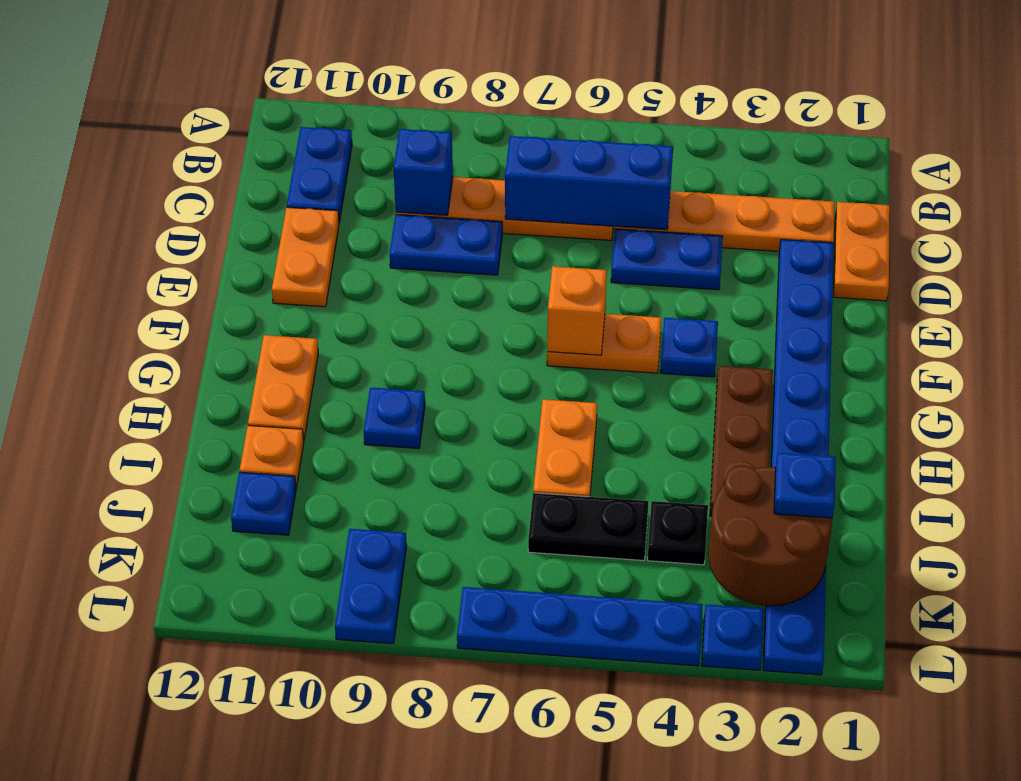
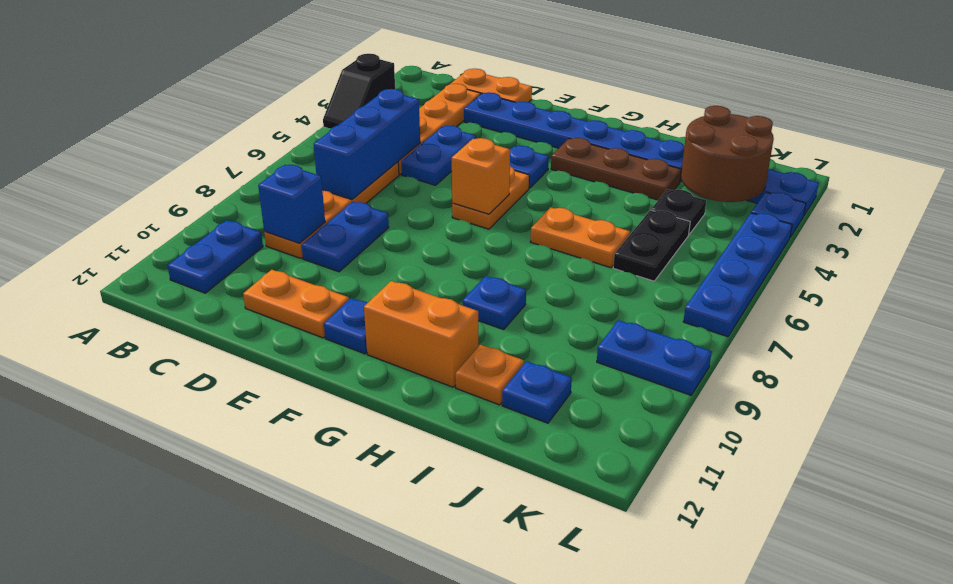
none -> black slope A3:A4 level 1 top 3
blue plate B11:C11 level 1 -> blue plate B10:B11 level 1
orange plate G11:H11 level 1 -> orange brick G11:H11 level 1
blue plate J2 level 3 -> blue plate F11 level 1

